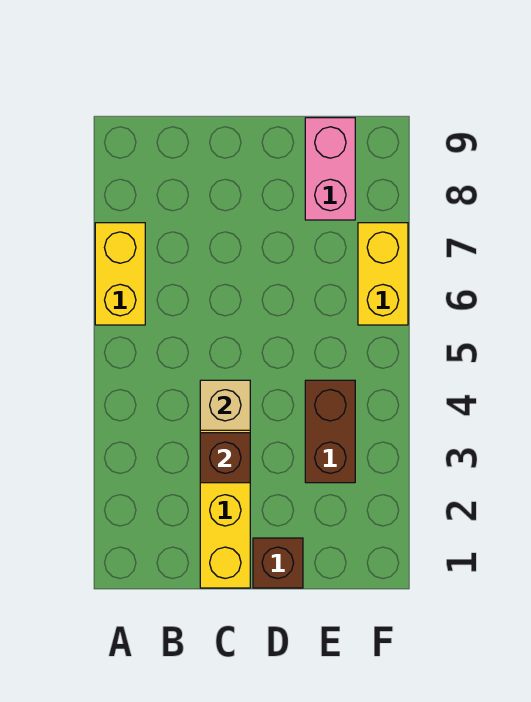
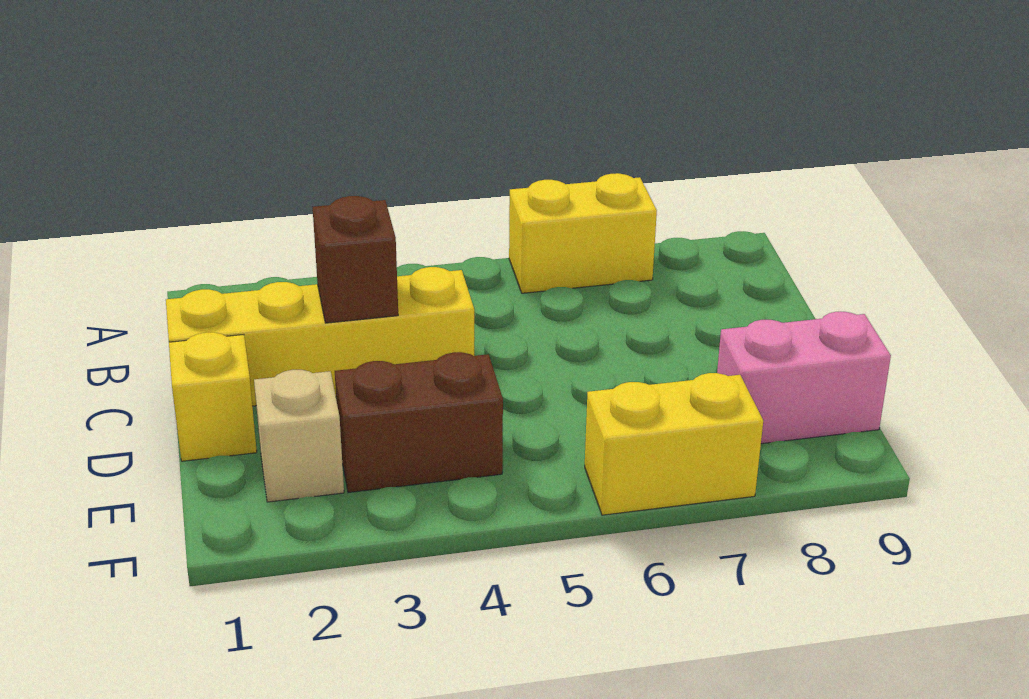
tan brick C4 level 2 -> tan brick E2 level 1
brown brick D1 level 1 -> yellow brick D1 level 1

